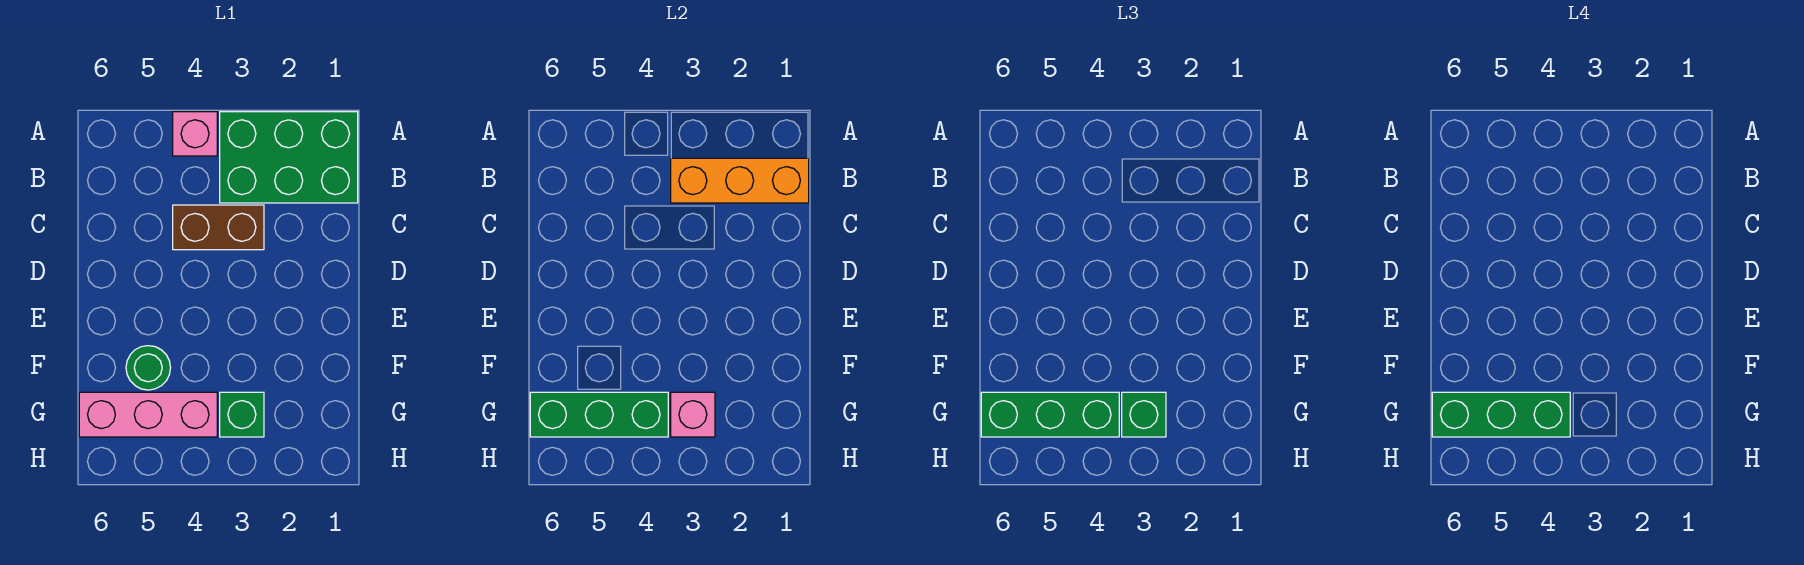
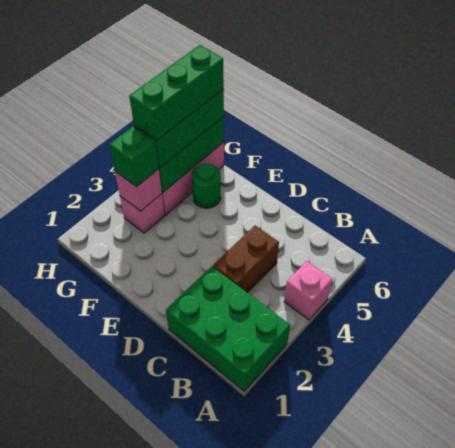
green brick A1:B3 level 1 -> green brick A1:C2 level 1
orange brick B1:B3 level 2 -> none
green brick G3 level 1 -> pink brick G3 level 1

